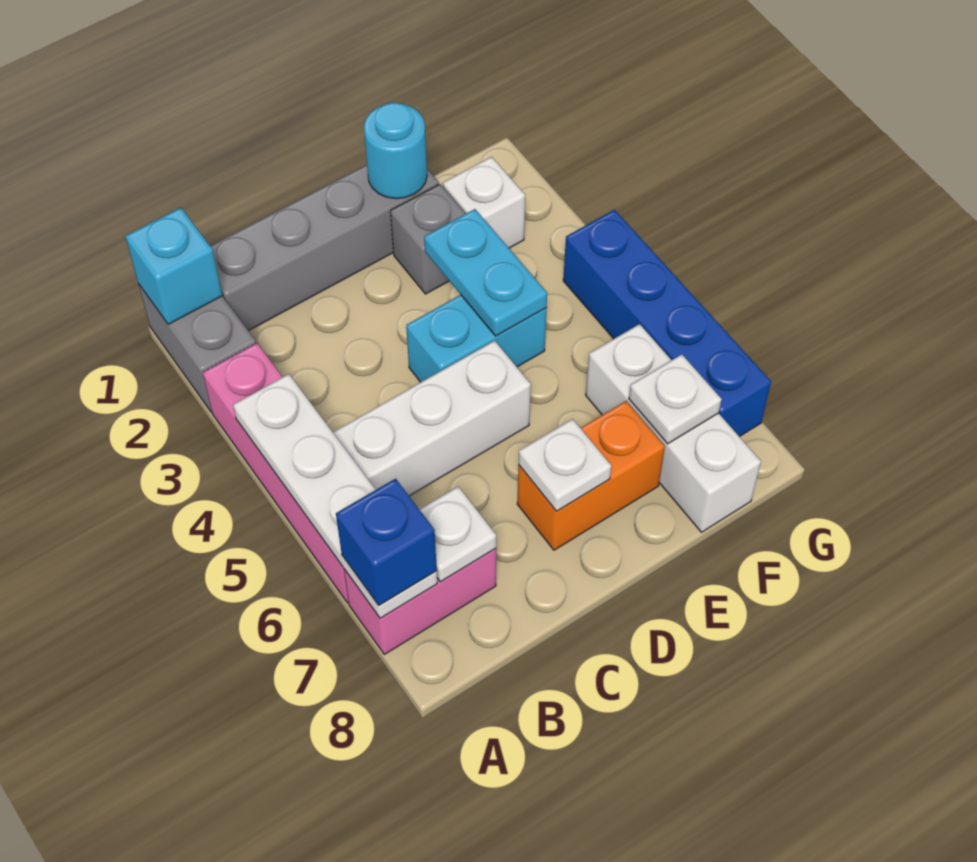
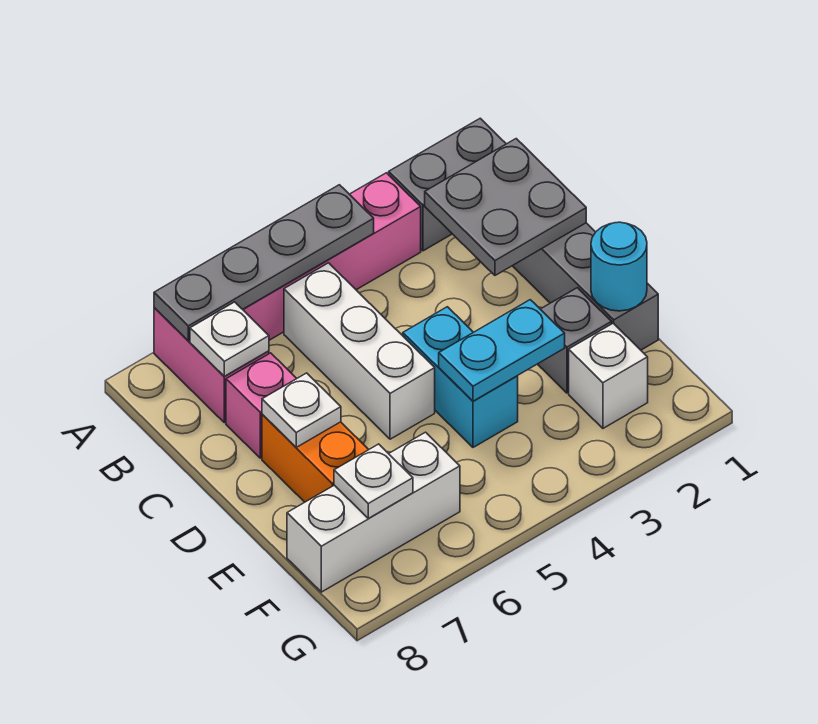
cyan brick A1 level 2 -> none
white plate A4:A7 level 2 -> grey plate A4:A7 level 2
blue brick A7 level 3 -> none
none -> grey plate B1:C2 level 2
none -> pink brick C7 level 1
blue brick G4:G7 level 1 -> none

